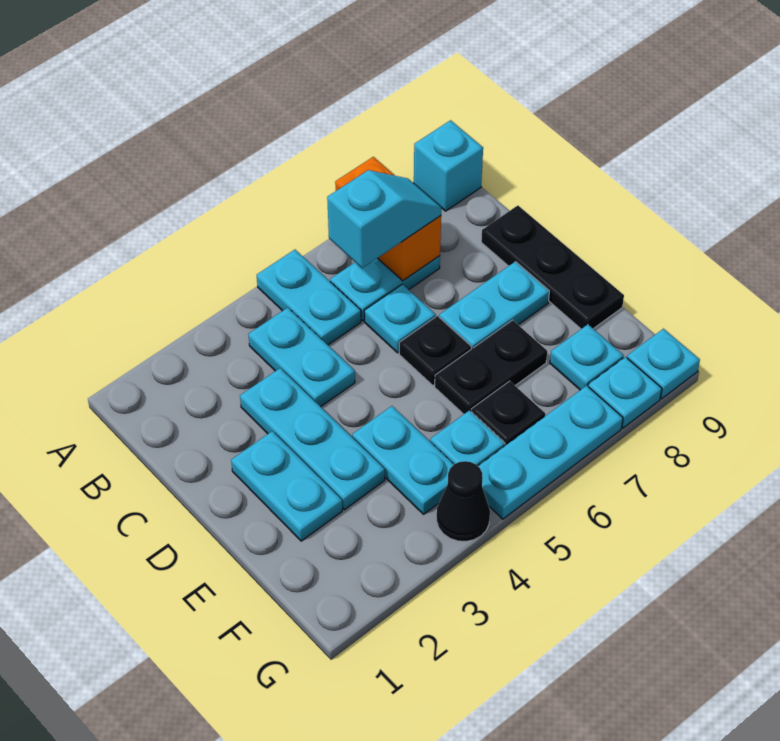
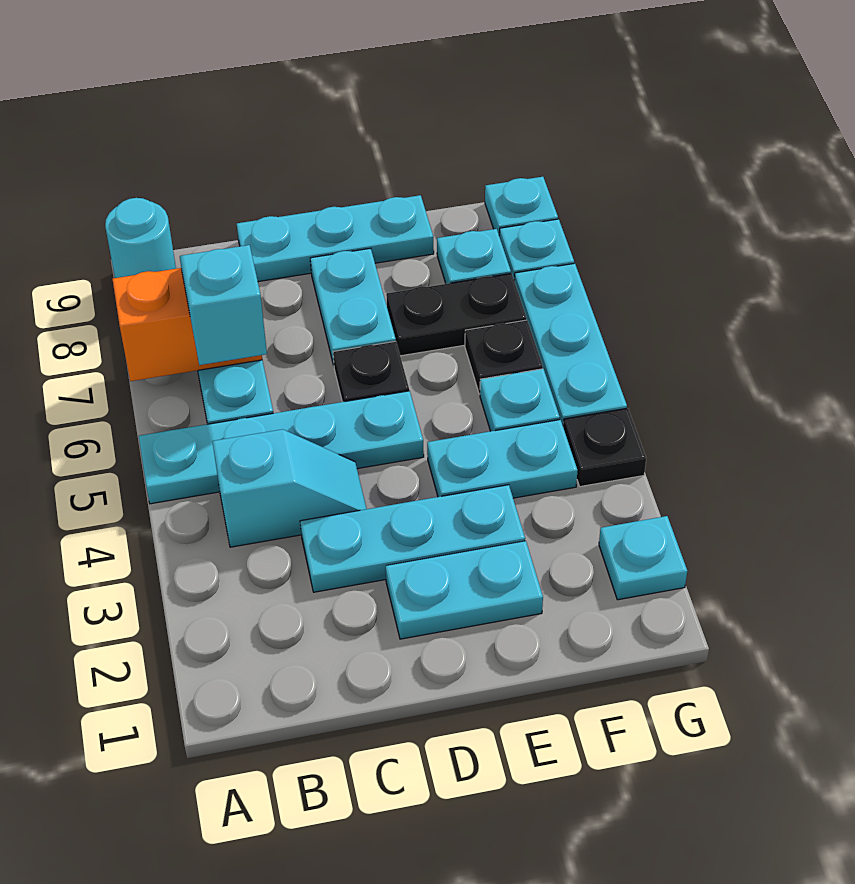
cyan plate A5:B5 level 1 -> cyan plate A5:D5 level 1
cyan brick A9 level 1 -> cyan round brick A9 level 1
cyan plate B4:C4 level 1 -> cyan slope B4:C4 level 1 top B
cyan plate C6 level 1 -> cyan plate G2 level 1
black plate C9:E9 level 1 -> cyan plate C9:E9 level 1
black plate E6:E7 level 1 -> black plate E7:F7 level 1
black cone G4 level 1 -> black plate G4 level 1

